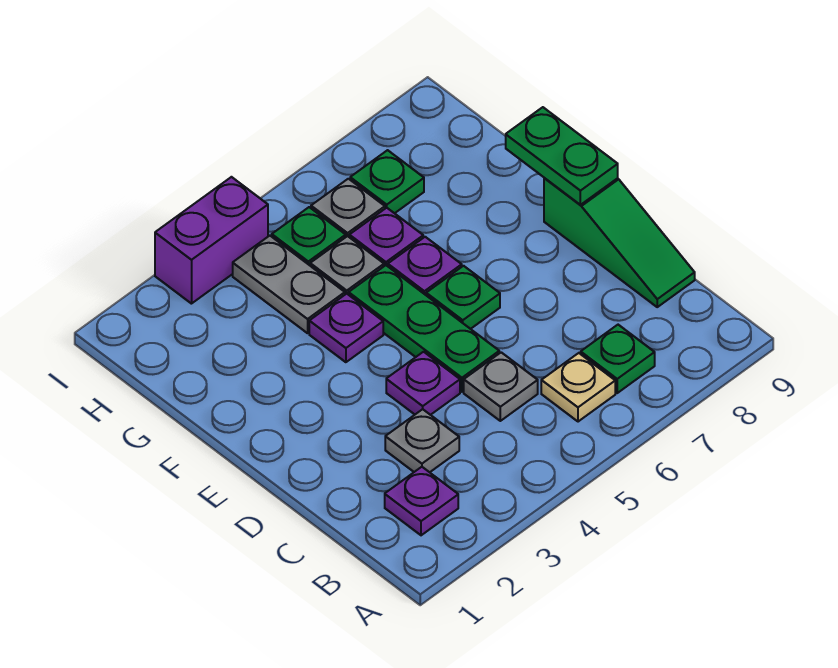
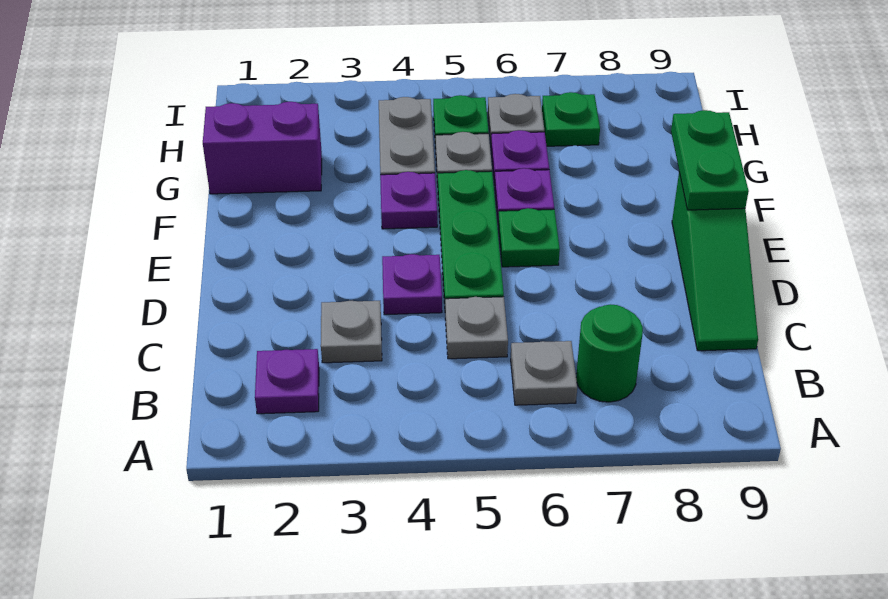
tan plate B6 level 1 -> grey plate B6 level 1
green plate B7 level 1 -> green round brick B7 level 1
purple brick I3:I4 level 1 -> purple brick G1:G2 level 1

